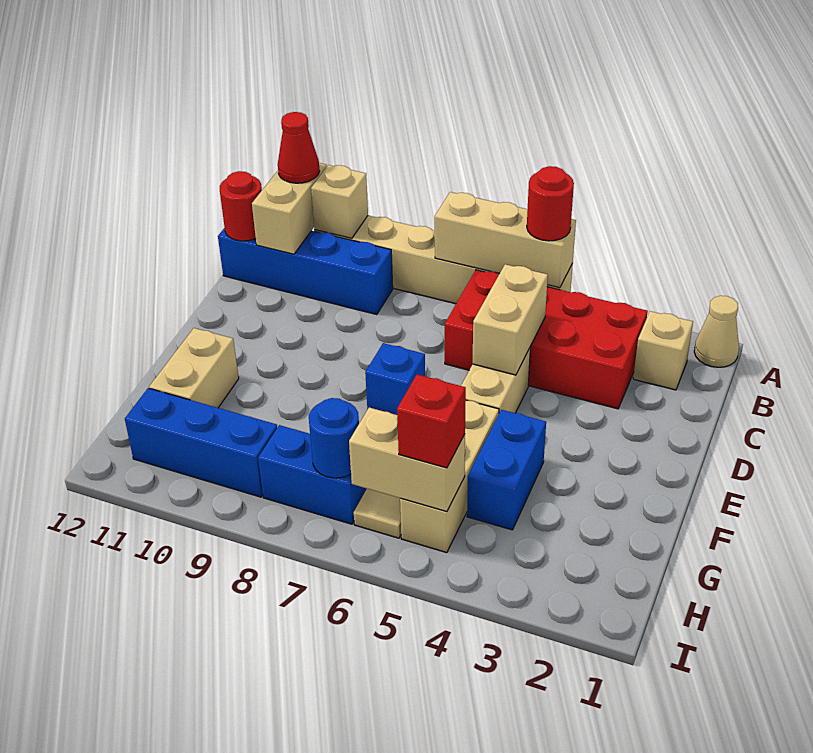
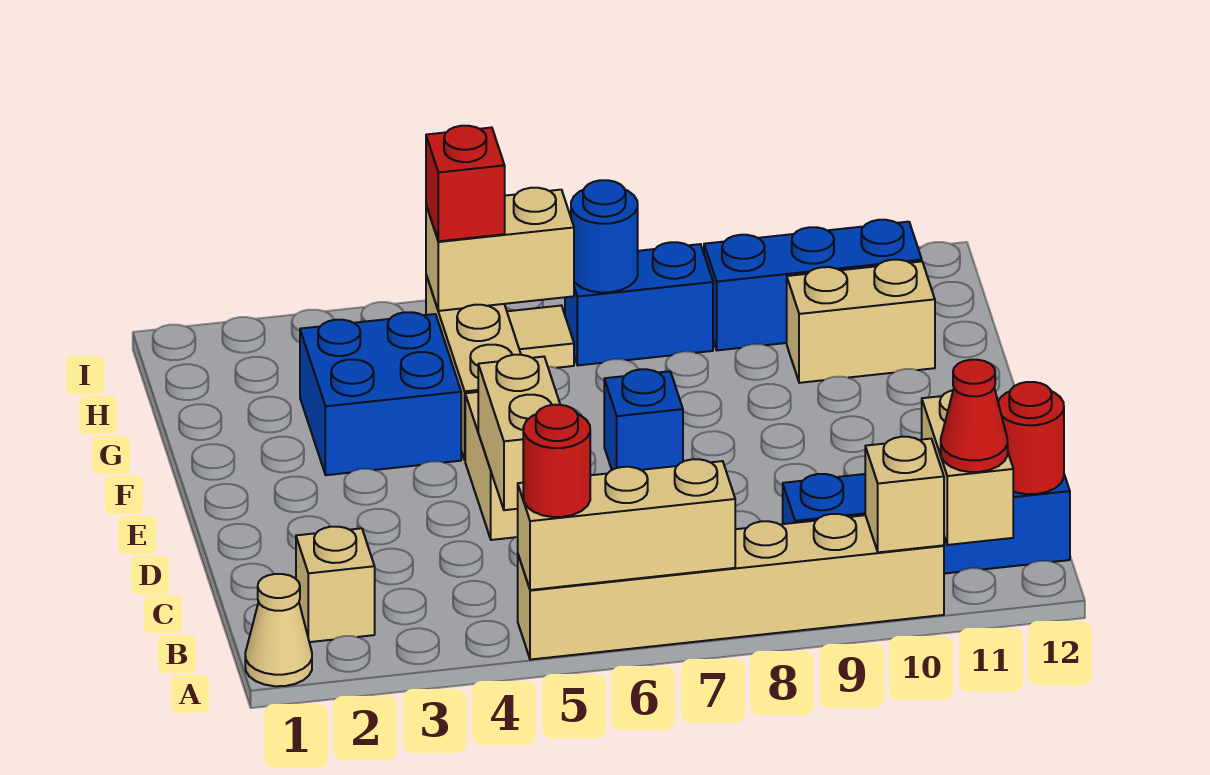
red brick B3:C6 level 1 -> none
blue brick F4:G4 level 1 -> blue brick F3:G4 level 1
tan brick F11:G11 level 1 -> tan brick G10:G11 level 1

